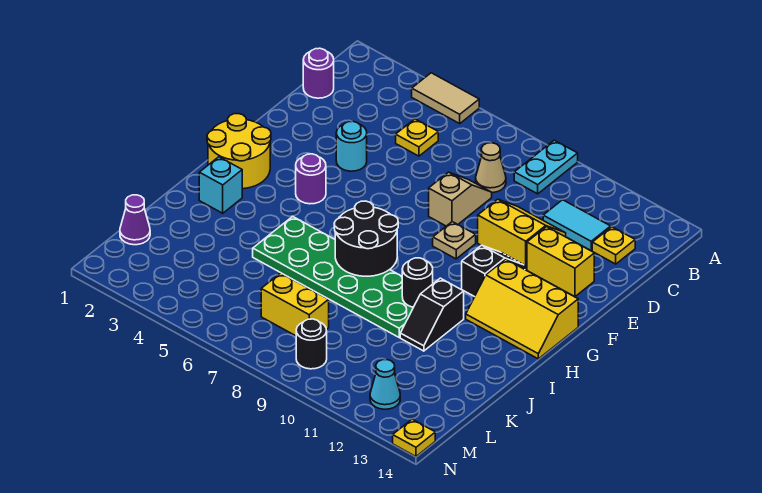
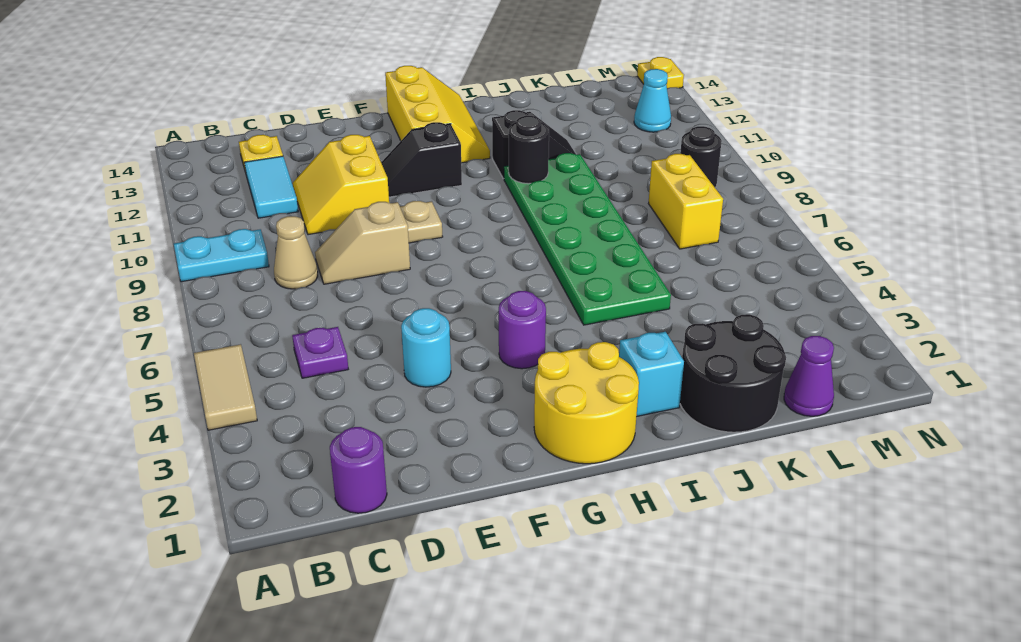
yellow plate C5 level 1 -> purple plate C5 level 1
yellow brick E12:E13 level 1 -> none
black round brick H7:I8 level 2 -> black round brick J1:K2 level 1

